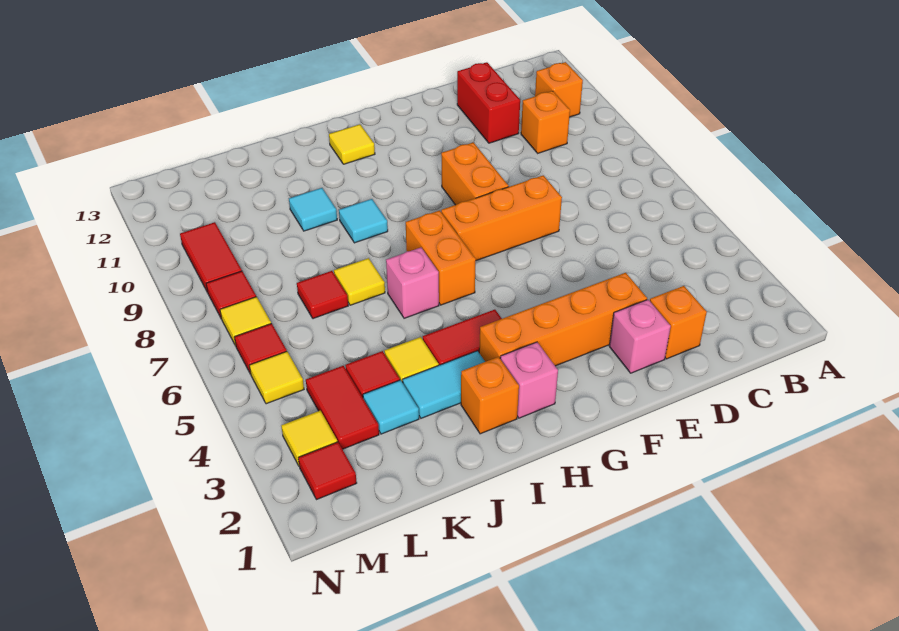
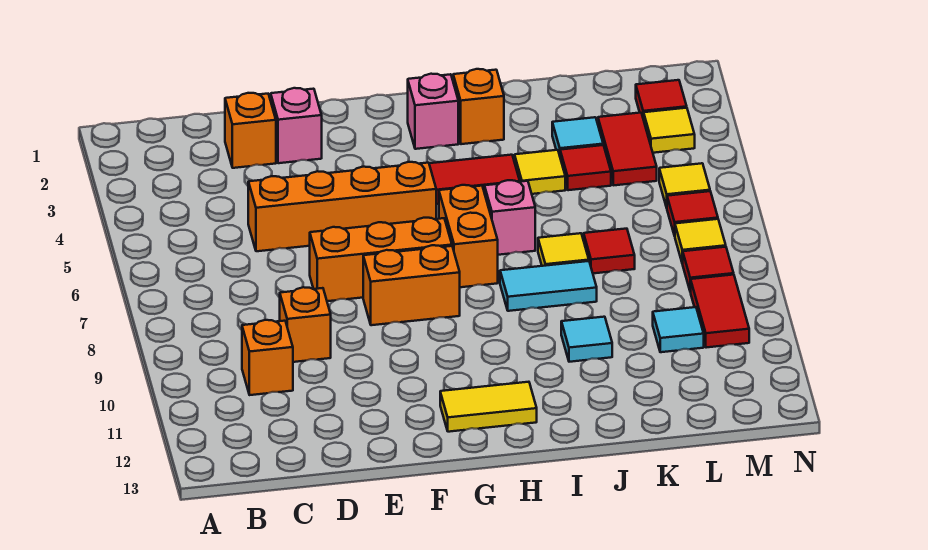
orange brick B11 level 1 -> orange brick D9 level 1
red brick D11:D12 level 1 -> none
orange brick E3:H3 level 1 -> orange brick D5:G5 level 1
orange brick F8:F9 level 1 -> orange brick F8:G8 level 1
yellow tile H12 level 1 -> yellow tile G12:H12 level 1
cyan tile I3:J3 level 1 -> cyan tile I8:J8 level 1
cyan tile I9 level 1 -> cyan tile L10 level 1

